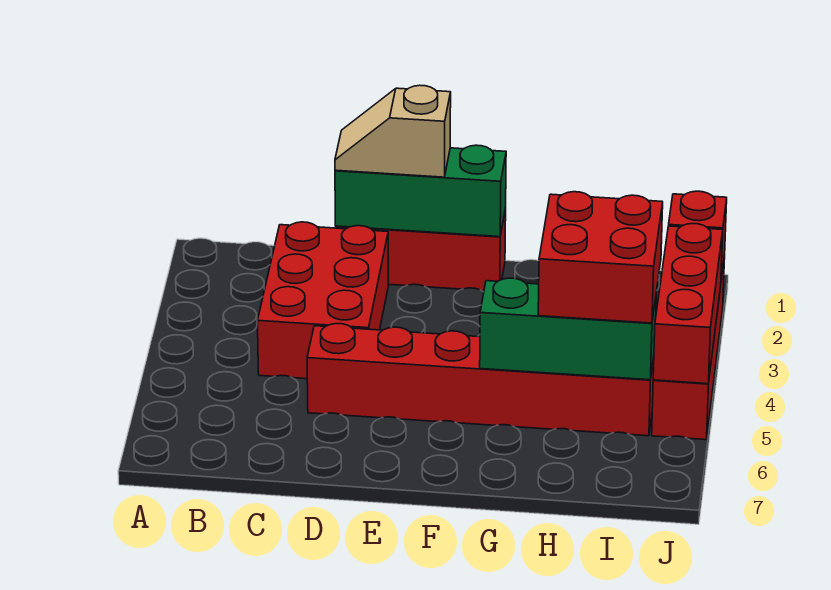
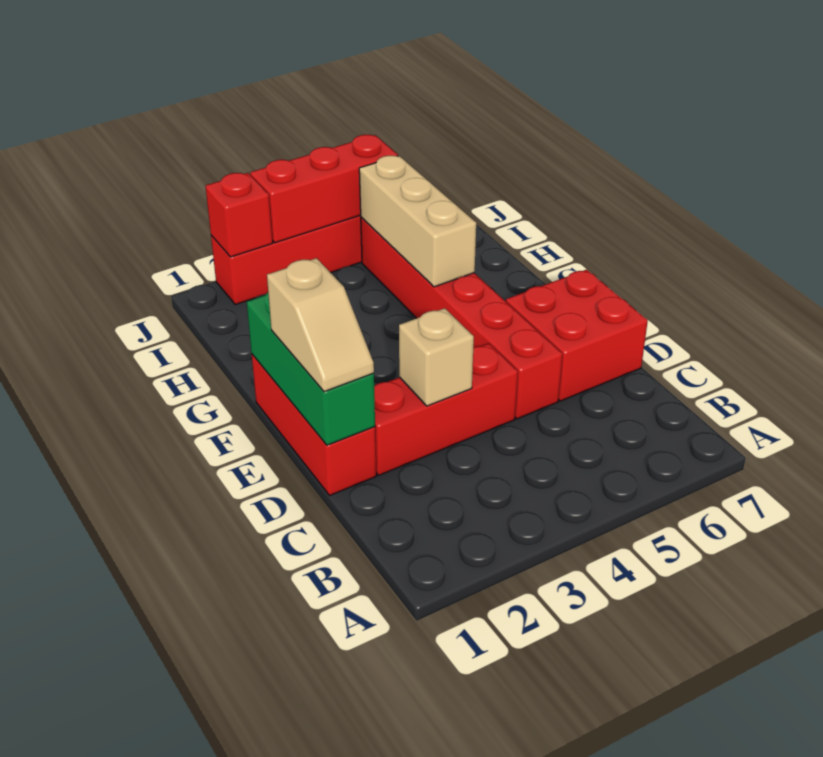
red brick C2:D4 level 1 -> red brick D2:D4 level 1
none -> tan brick D3 level 2
green brick G5:I5 level 2 -> tan brick G5:I5 level 2
red brick H4:I5 level 3 -> red brick D6:E7 level 1

